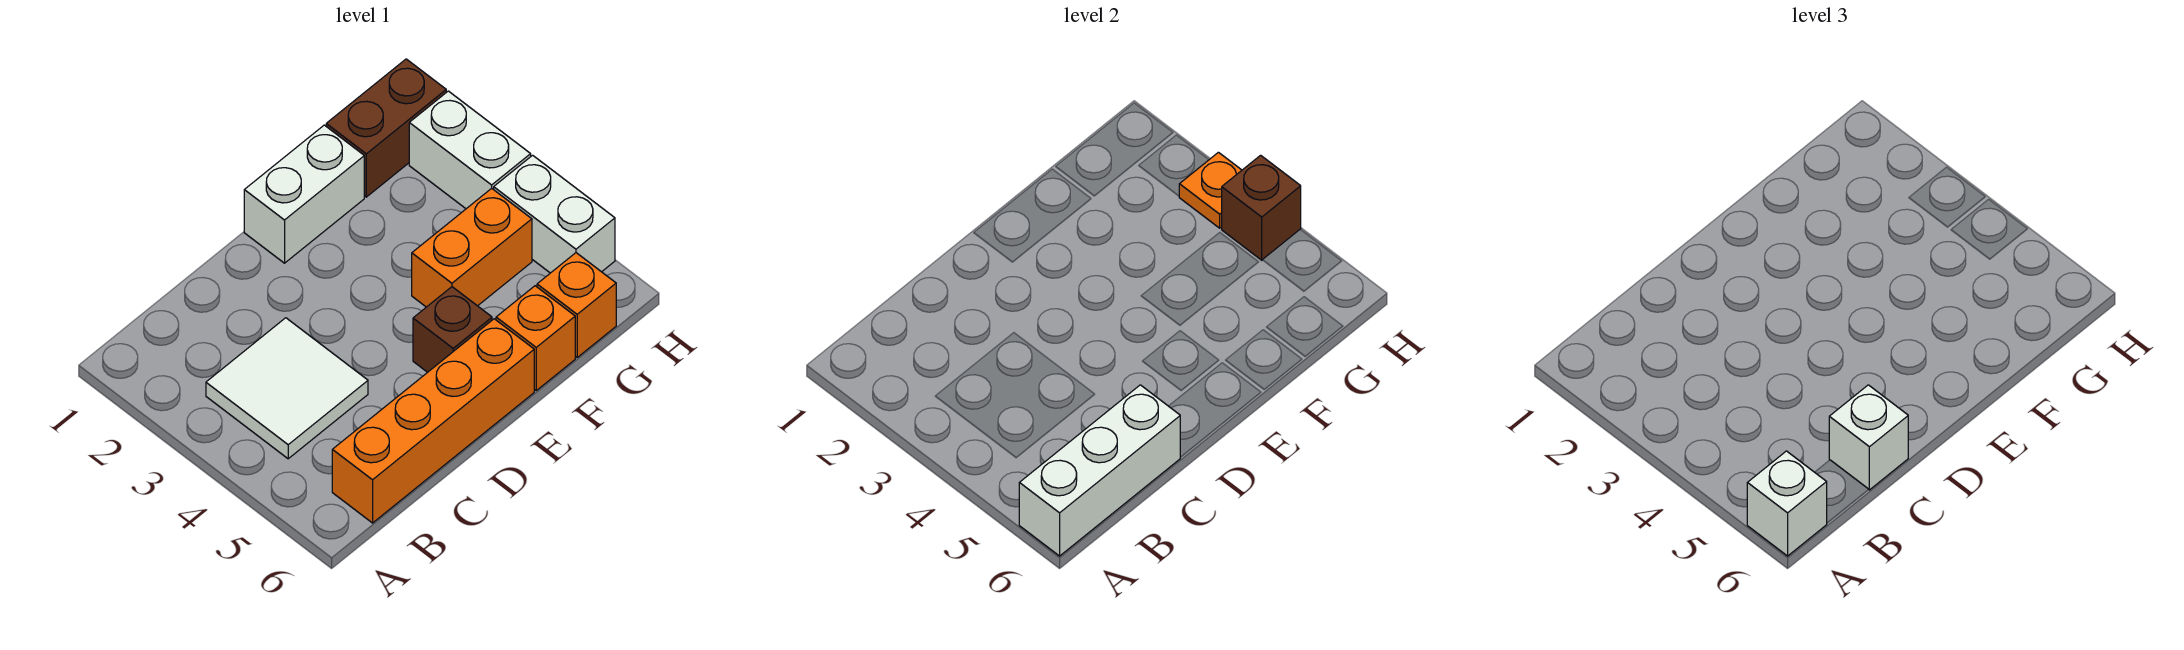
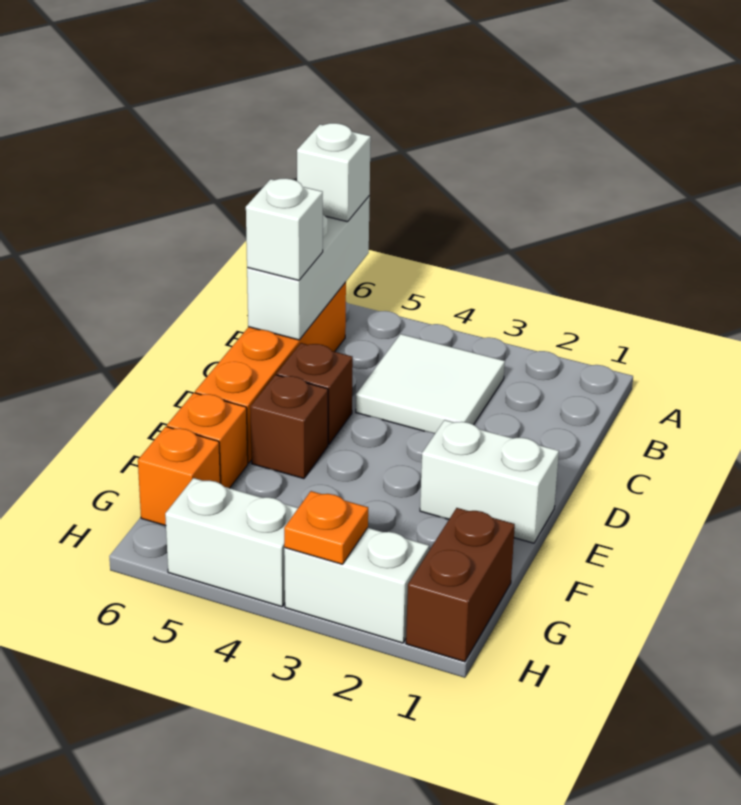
white brick E1:F1 level 1 -> white brick E1:E2 level 1
orange brick F4:G4 level 1 -> none
brown brick H4 level 2 -> brown brick D5 level 1

